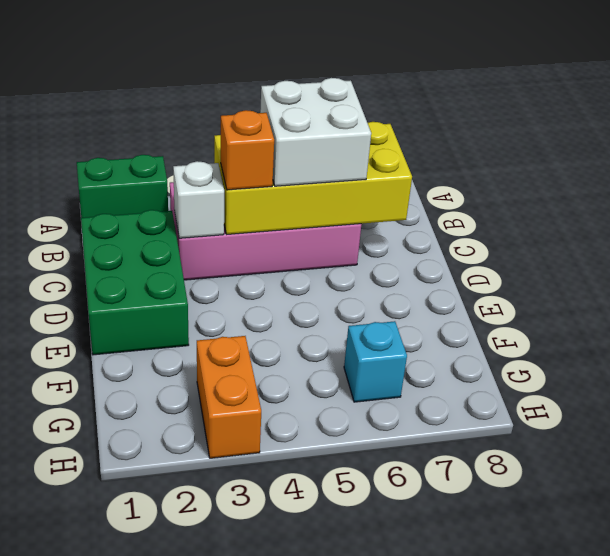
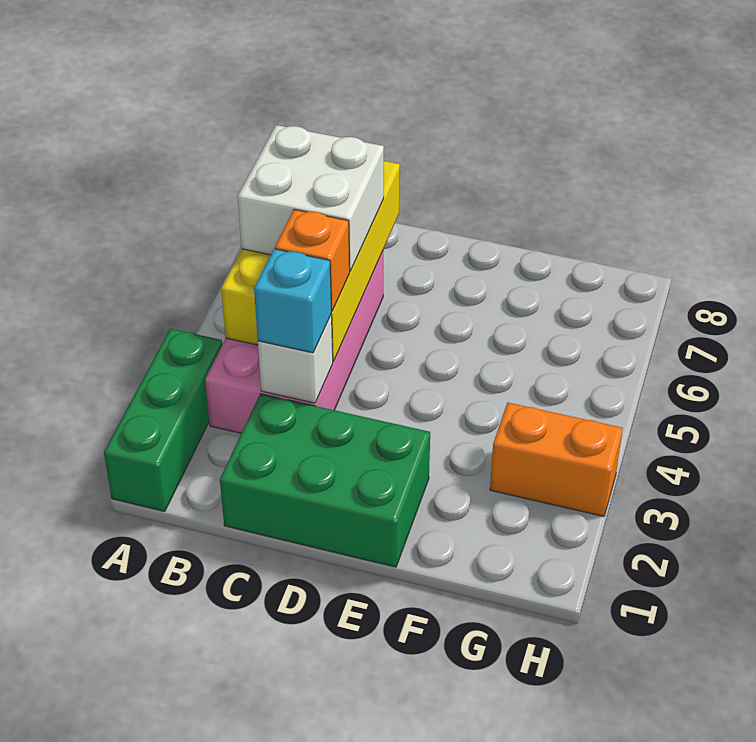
green brick A1:A2 level 1 -> green brick A1:A3 level 1
cyan brick G6 level 1 -> cyan brick C3 level 3

